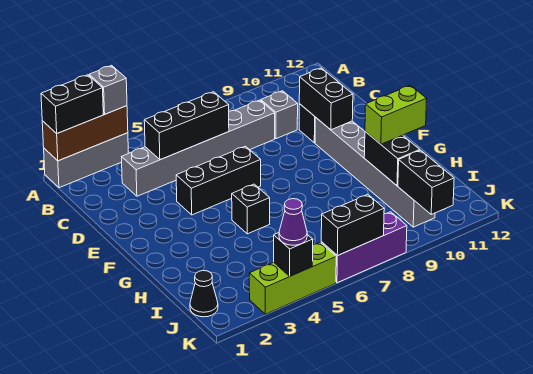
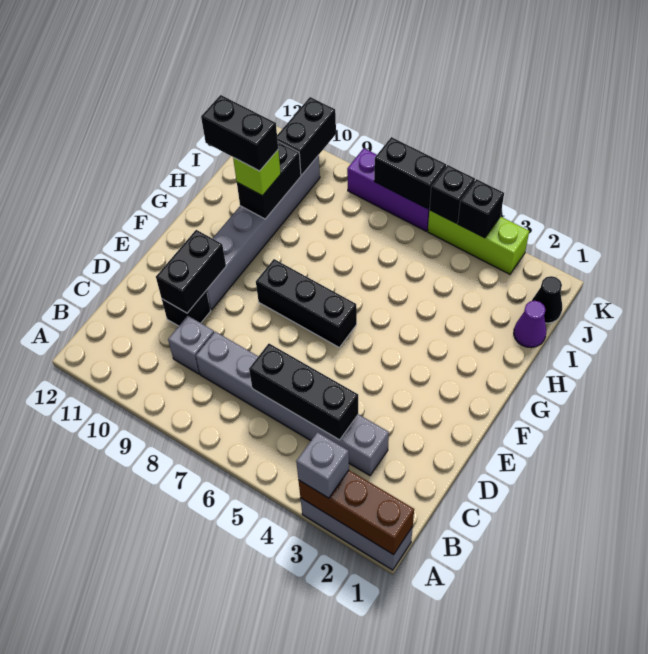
black brick A1:A2 level 3 -> black brick H10:H11 level 4
black brick E4:E6 level 1 -> black brick F6:F8 level 1
black brick G5 level 1 -> black brick K5 level 2
lime brick H10:H11 level 3 -> lime brick H10 level 3
purple cone K4 level 3 -> purple cone I1 level 1

